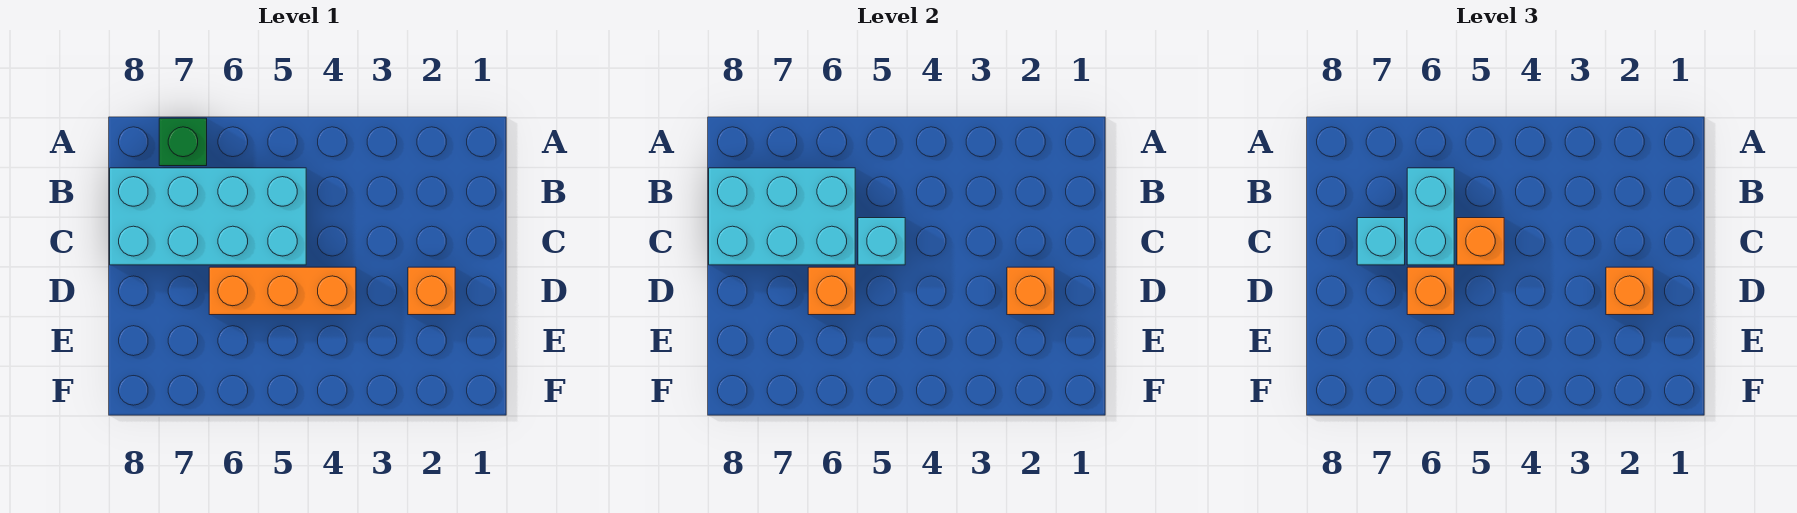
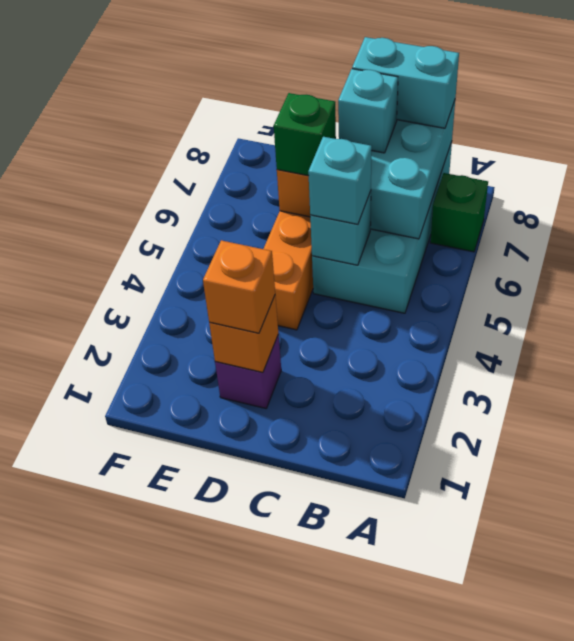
cyan brick B6:C6 level 3 -> cyan brick B8:C8 level 3
orange brick C5 level 3 -> cyan brick C5 level 3
orange brick D2 level 1 -> purple brick D2 level 1
orange brick D6 level 3 -> green brick D6 level 3

